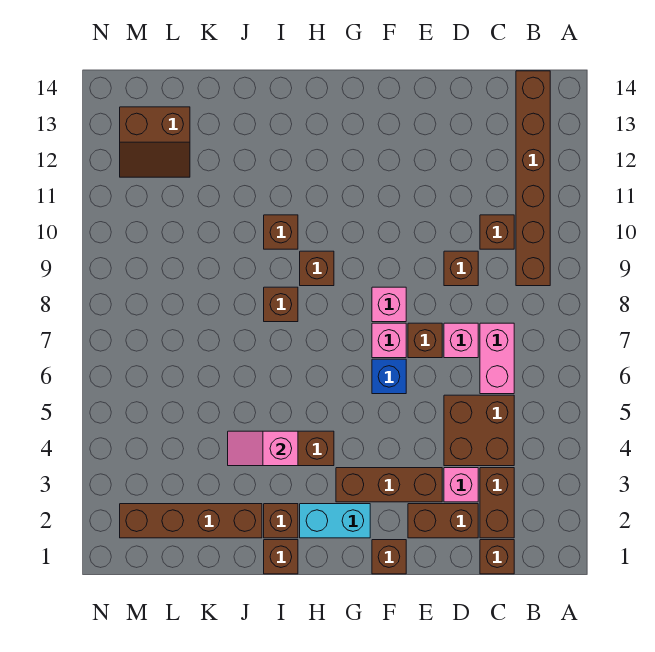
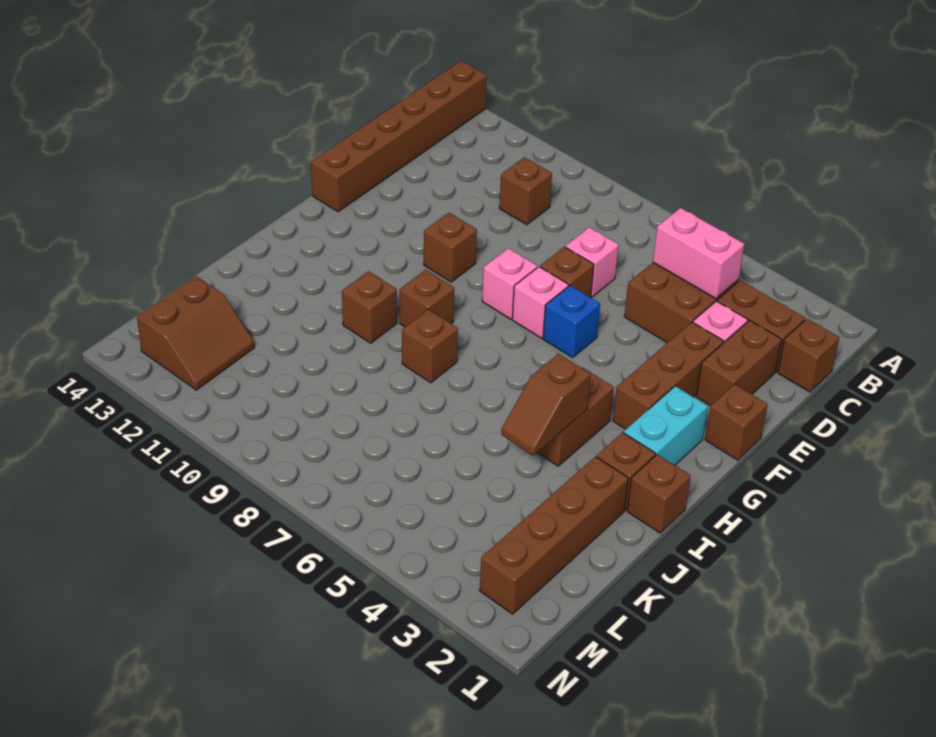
brown brick B9:B14 level 1 -> brown brick A14:F14 level 1
pink brick C6:C7 level 1 -> pink brick C4:C5 level 2
brown brick D9 level 1 -> brown brick F10 level 1
pink slope I4:J4 level 2 top I -> brown slope I4:J4 level 2 top I

